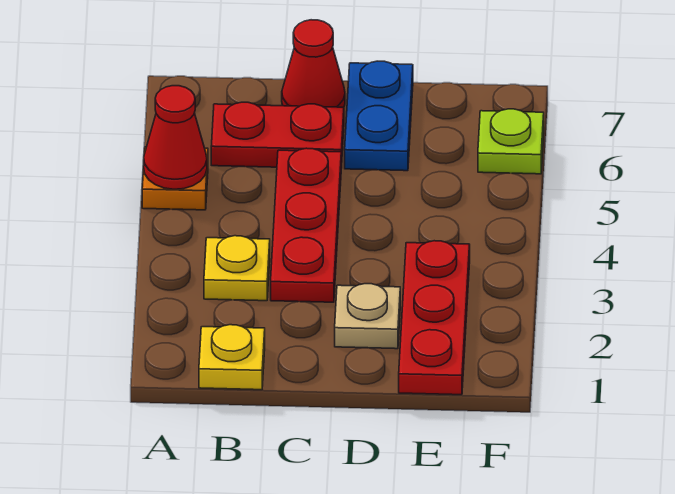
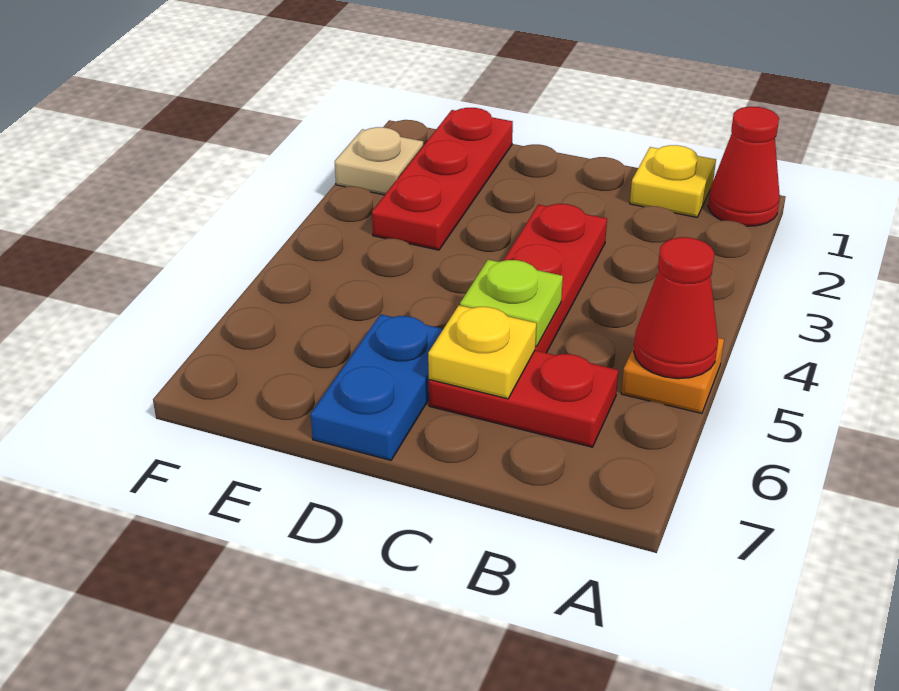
yellow plate B3 level 1 -> yellow plate C6 level 2
red cone C7 level 1 -> red cone A1 level 1
tan plate D2 level 1 -> tan plate F2 level 1
lime plate F6 level 1 -> lime plate C5 level 2

